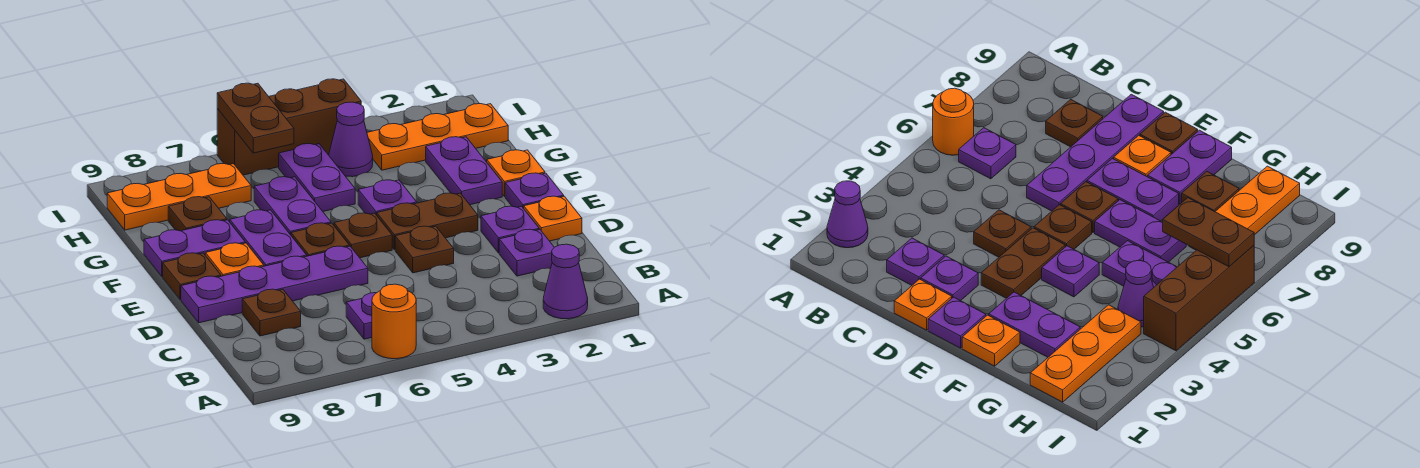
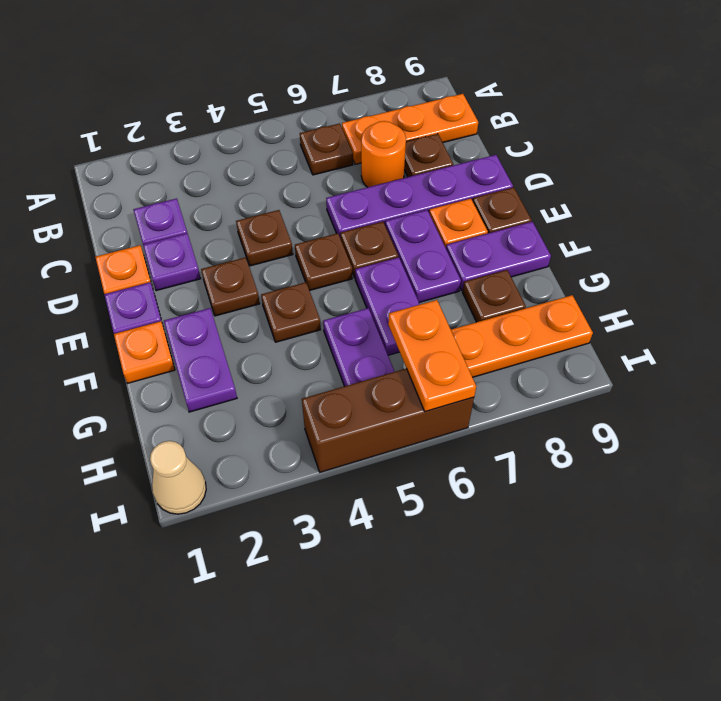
purple cone A2 level 1 -> none
orange round brick A6 level 1 -> orange round brick C7 level 1
purple plate B6 level 1 -> brown plate B6 level 1
brown plate E3:E4 level 1 -> brown plate E3 level 1
purple plate F4 level 1 -> brown plate F4 level 1
orange plate H1:H3 level 1 -> orange plate B7:B9 level 1
purple cone H4 level 1 -> none
brown plate H6:I6 level 2 -> orange plate H6:I6 level 2
none -> tan cone I1 level 1

